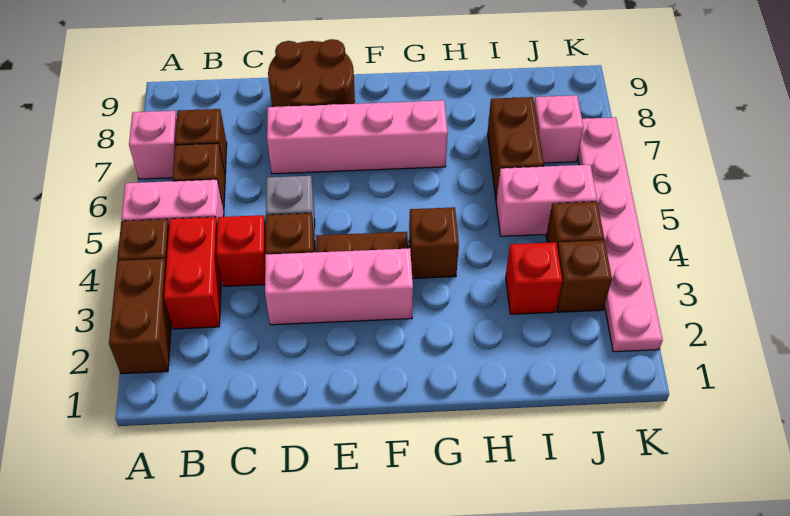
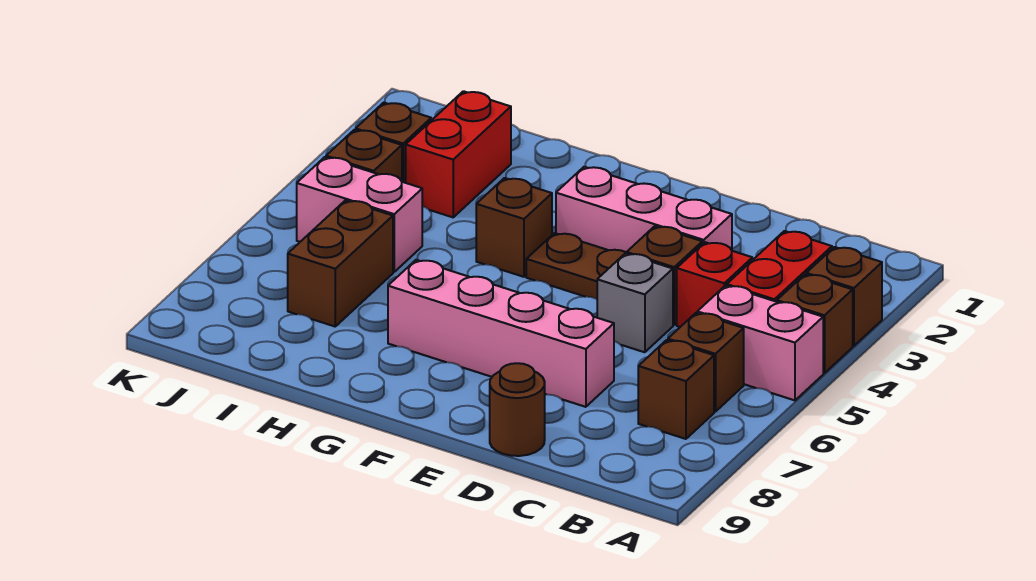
brown brick A2:A3 level 1 -> brown brick A3 level 1
pink brick A7 level 1 -> none
brown round brick D8:E9 level 1 -> brown round brick D9 level 1
red brick I3 level 1 -> red brick I2:I3 level 1
pink brick J7 level 1 -> none
pink plate K2:K7 level 1 -> none

